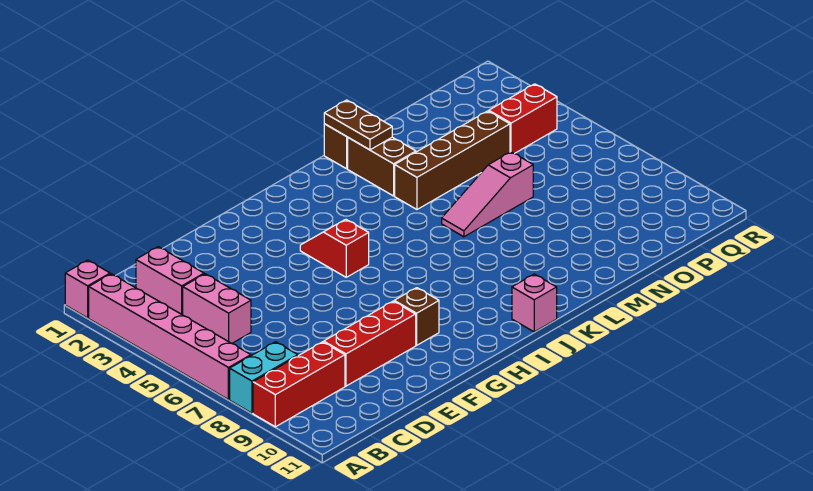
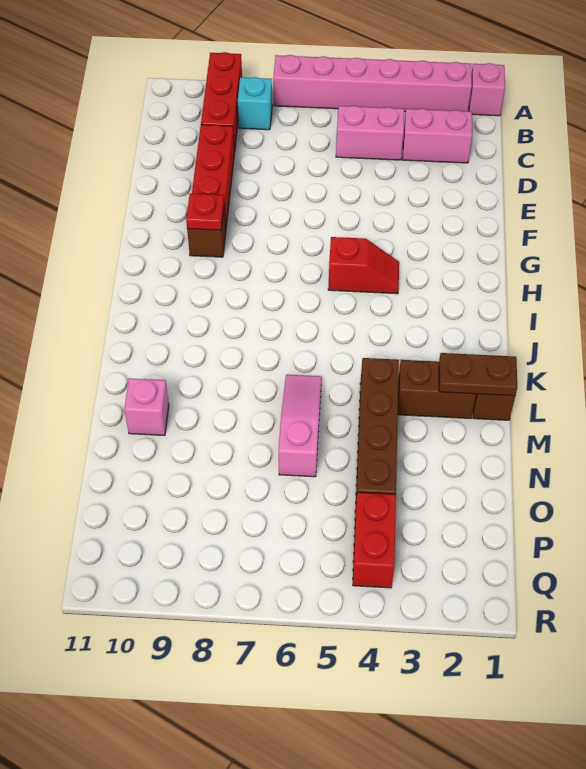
cyan brick A8:B8 level 1 -> cyan brick B8 level 1
none -> red plate G9 level 2
pink brick J11 level 1 -> pink brick M10 level 1

